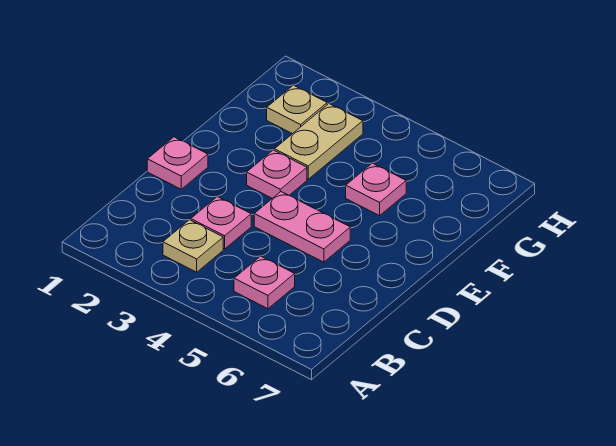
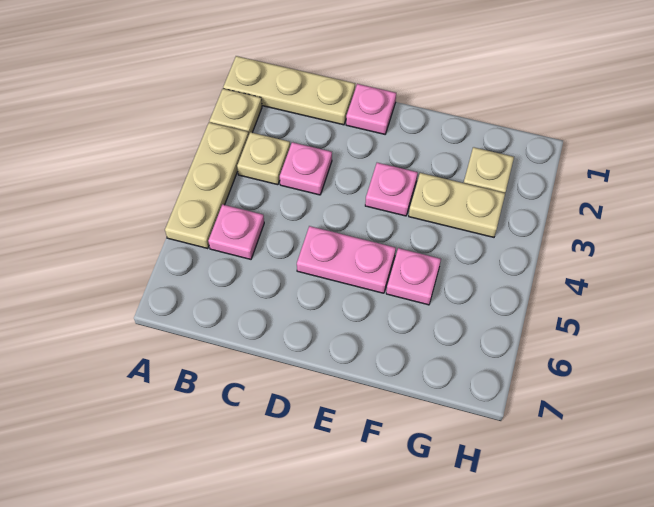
none -> tan plate A1:C1 level 1
none -> tan plate A2 level 1
none -> tan plate A3:A5 level 1
pink plate D4:D5 level 1 -> pink plate D5:E5 level 1

